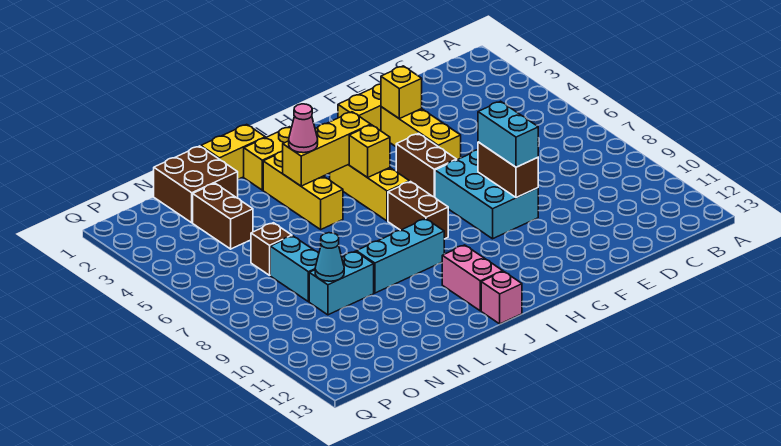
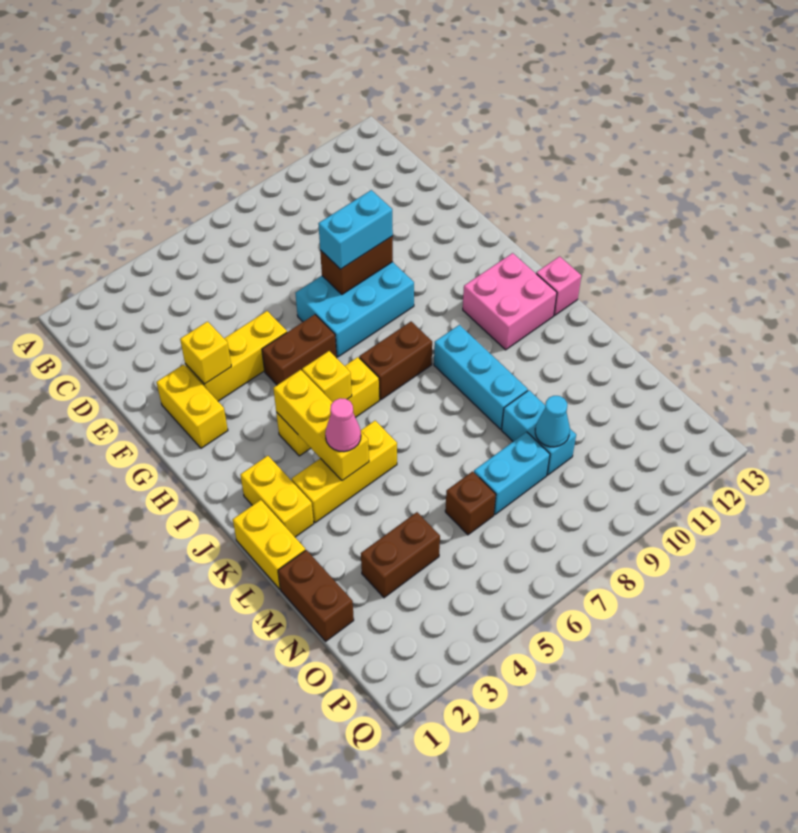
pink brick J11:J12 level 1 -> pink brick I11:J12 level 1
brown brick M1:N2 level 1 -> brown brick M1:N1 level 1

